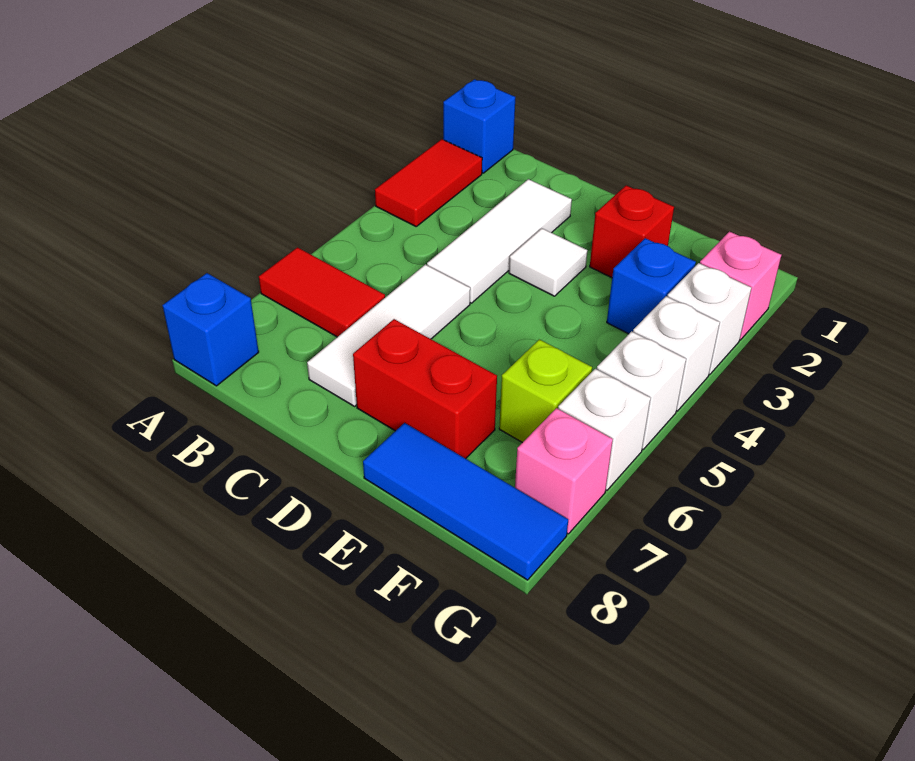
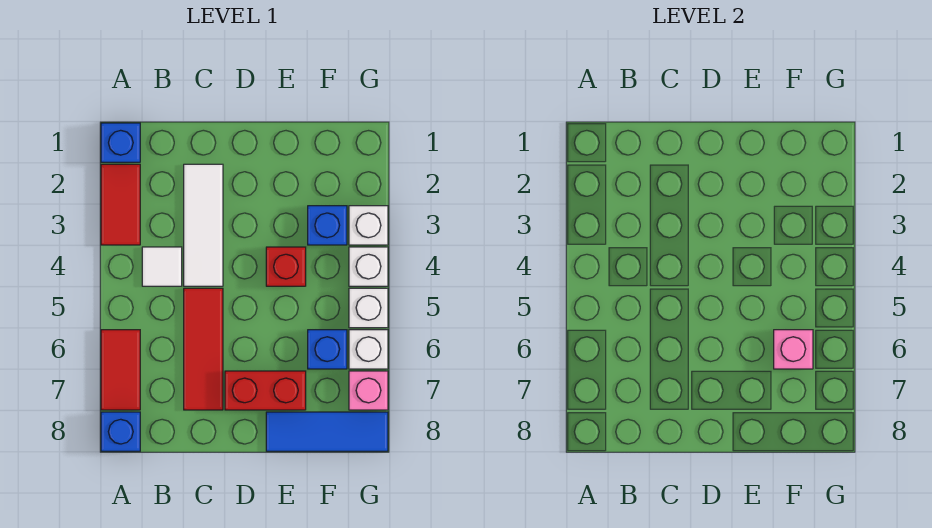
red tile A6:B6 level 1 -> red tile A6:A7 level 1
white tile C5:C7 level 1 -> red tile C5:C7 level 1
white tile D3 level 1 -> white tile B4 level 1
red brick E2 level 1 -> red brick E4 level 1
lime brick F6 level 1 -> blue brick F6 level 1
pink brick G2 level 1 -> pink brick F6 level 2

